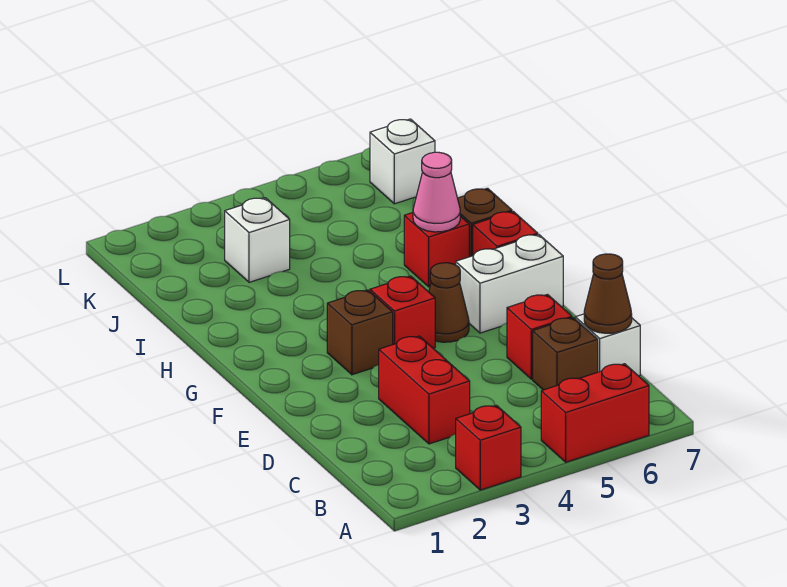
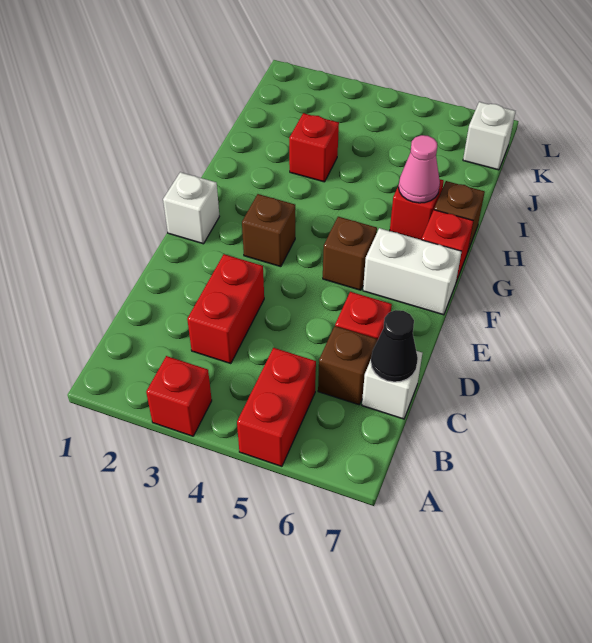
red brick A5:A6 level 1 -> red brick A5:B5 level 1
brown cone C7 level 2 -> black cone C7 level 2
red brick F4 level 1 -> red brick I3 level 1
brown cone F5 level 1 -> brown brick F5 level 1
white brick J3 level 1 -> white brick F1 level 1

